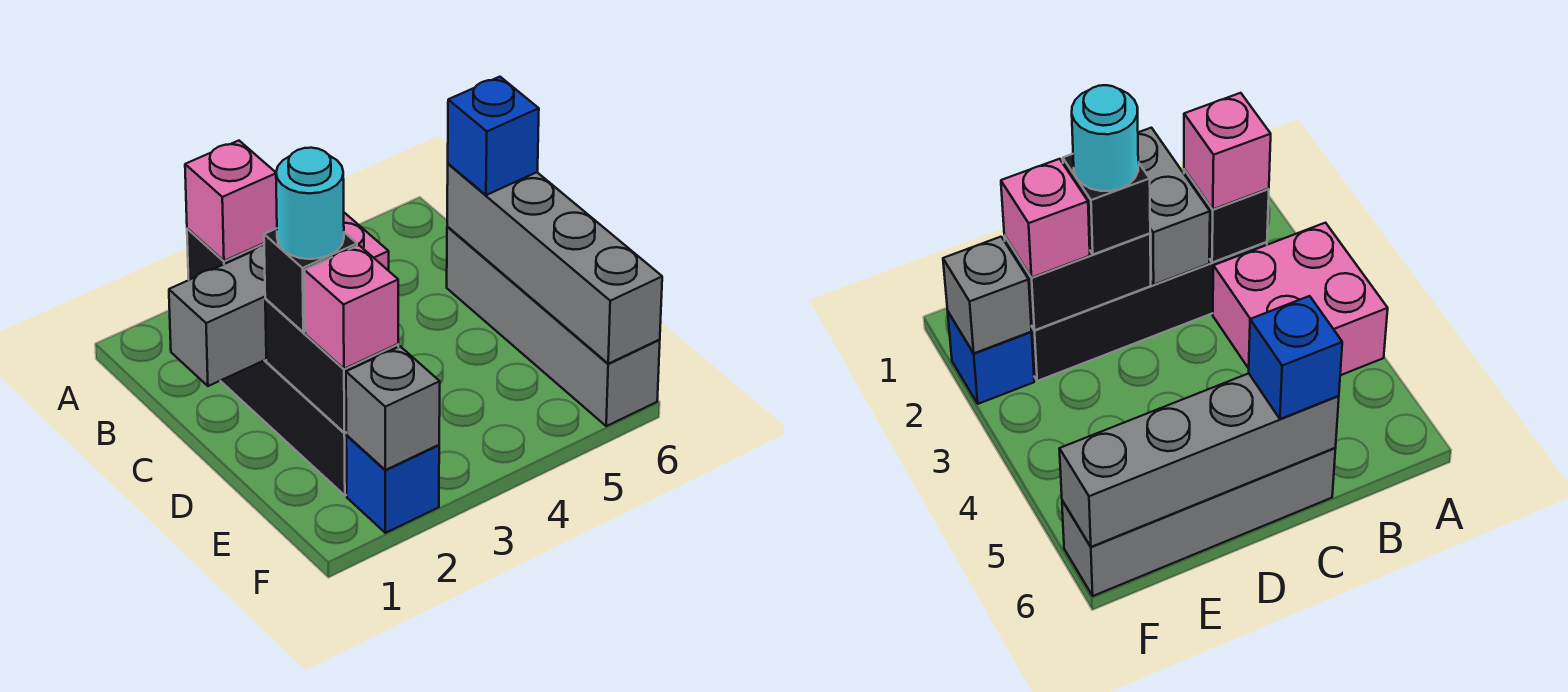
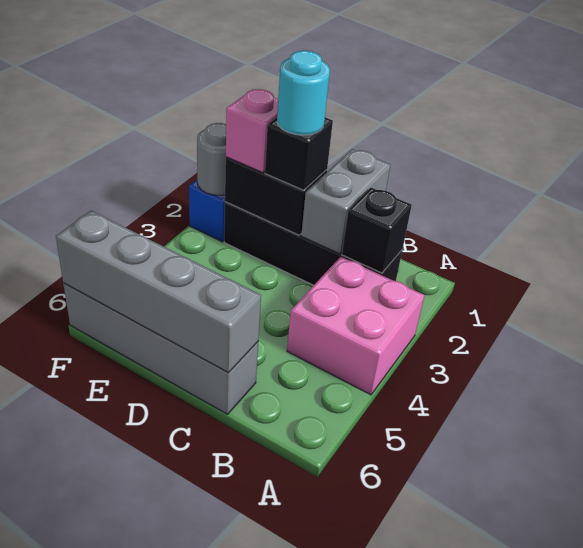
pink brick B2 level 3 -> none
blue brick C6 level 3 -> none
grey brick F2 level 2 -> grey round brick F2 level 2

